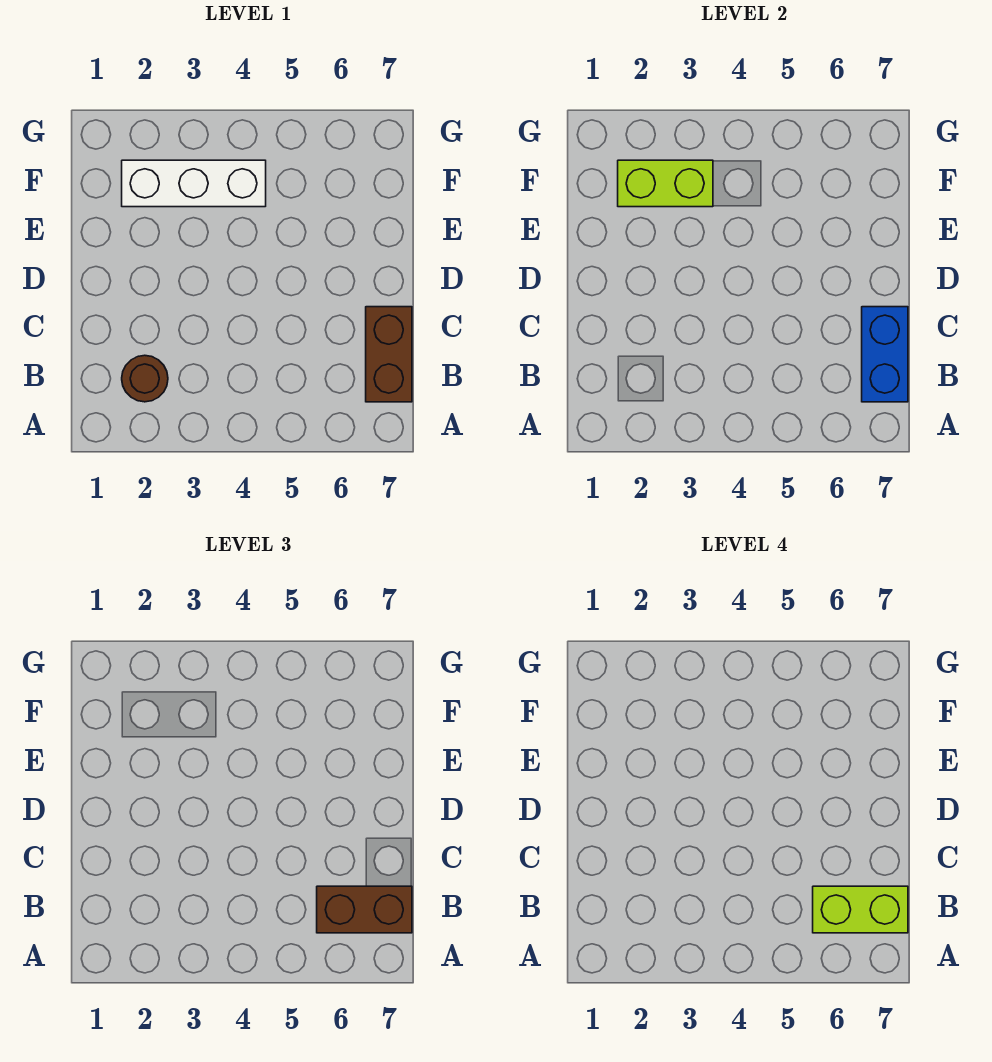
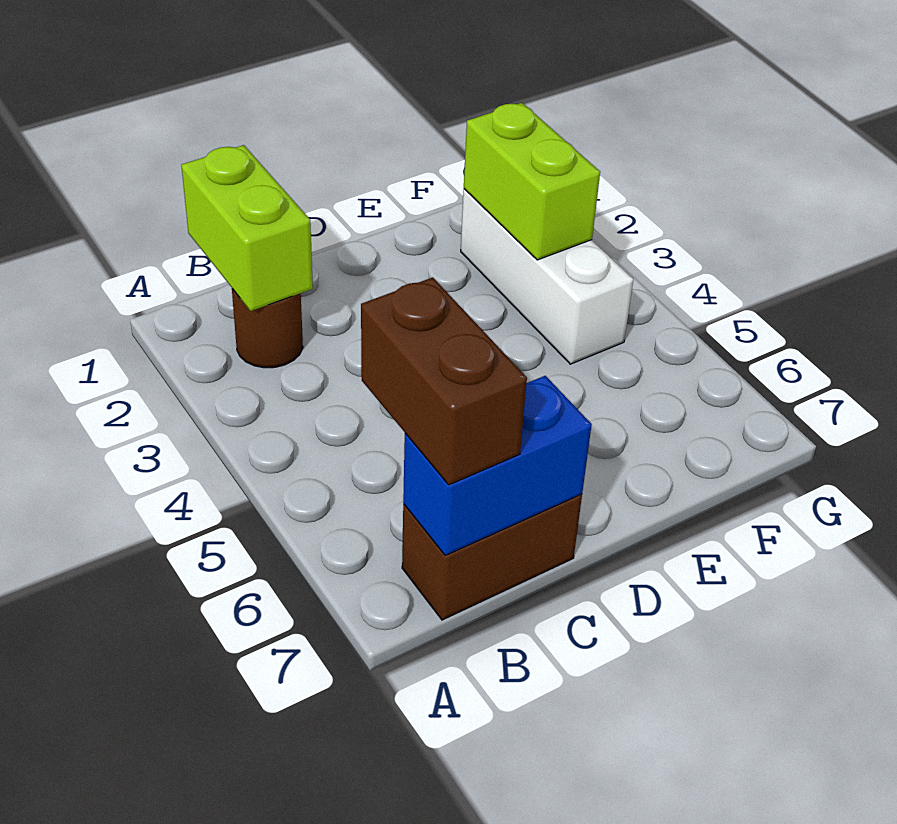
lime brick B6:B7 level 4 -> lime brick B1:B2 level 2

